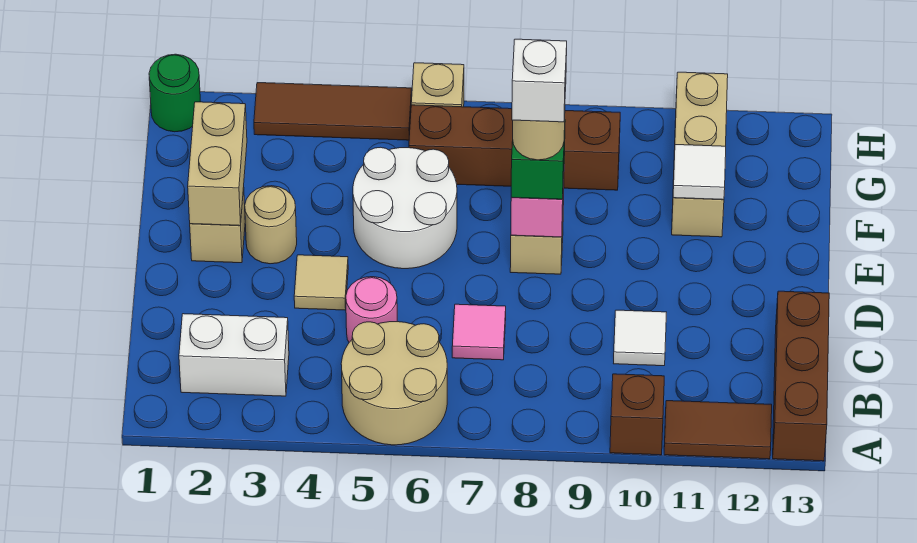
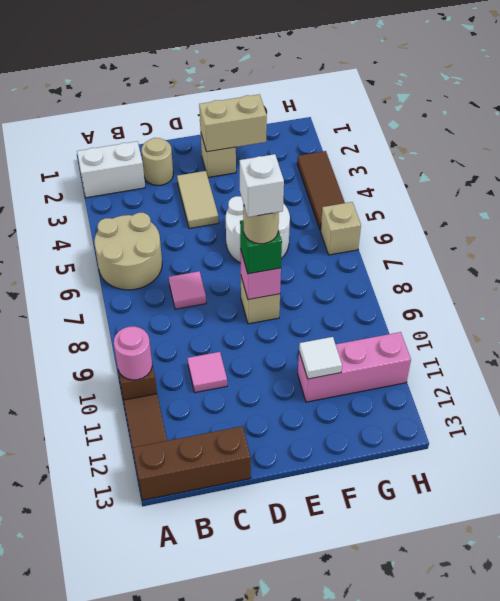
white brick B2:B3 level 1 -> white brick A2:B2 level 1
pink round brick C5 level 1 -> pink round brick A10 level 2
white tile C10 level 1 -> pink tile C10 level 1
tan tile D4 level 1 -> tan tile D3:D4 level 1
tan round brick E3 level 1 -> tan round brick C2 level 1
tan brick F11:H11 level 1 -> pink brick F11:H11 level 1
brown brick G6:G9 level 1 -> none
green round brick H1 level 1 -> none

